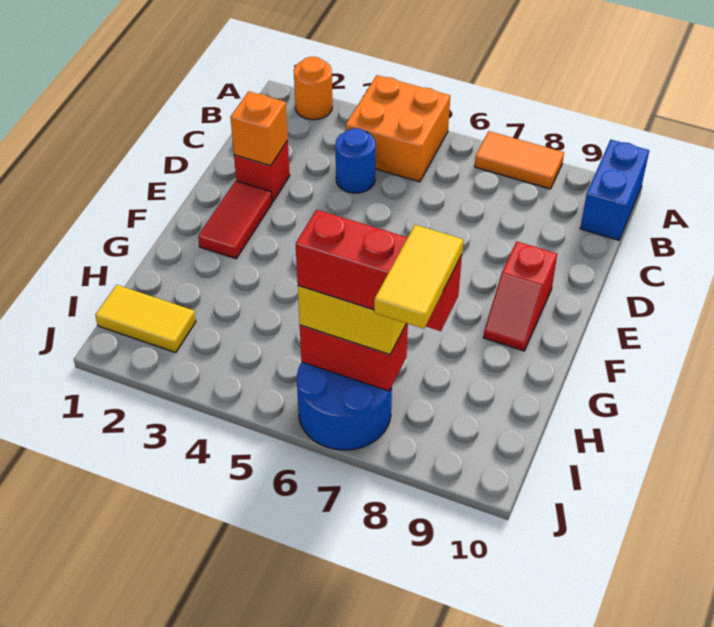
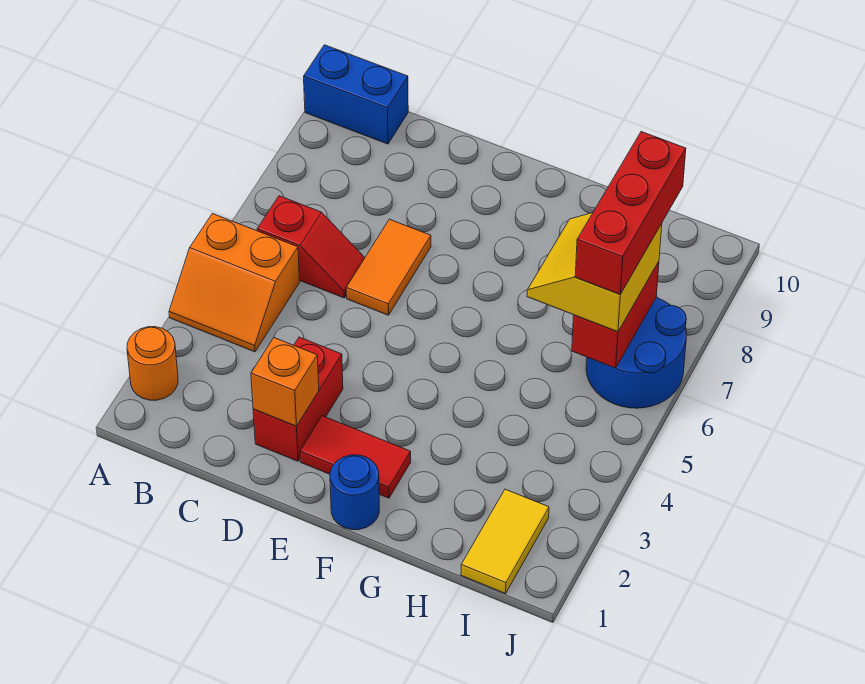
orange brick A4:B5 level 1 -> orange slope A4:B5 level 1 top 5
orange tile A7:A8 level 1 -> orange tile D6:D7 level 1
blue round brick C4 level 1 -> blue round brick F1 level 1
red brick D2 level 1 -> red brick D2:D3 level 1
red slope E9:F9 level 1 top E -> red slope B6:C6 level 1 top B
yellow tile I8:J8 level 5 -> none

